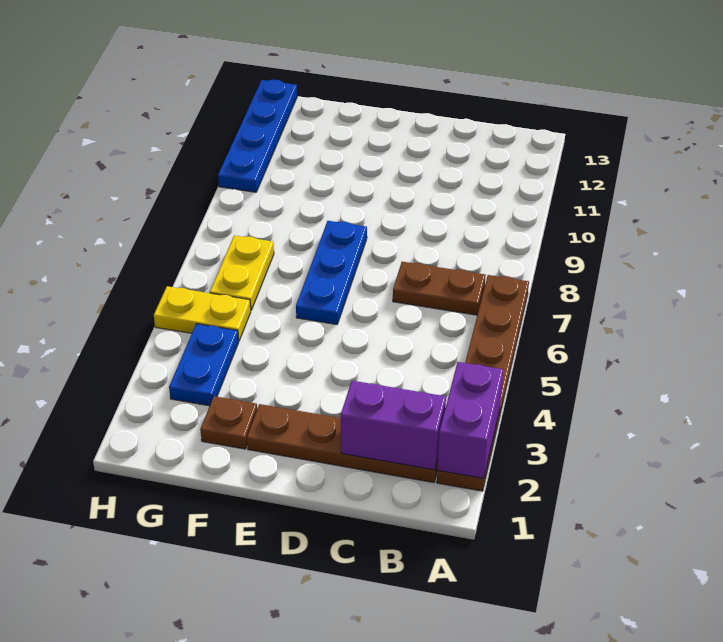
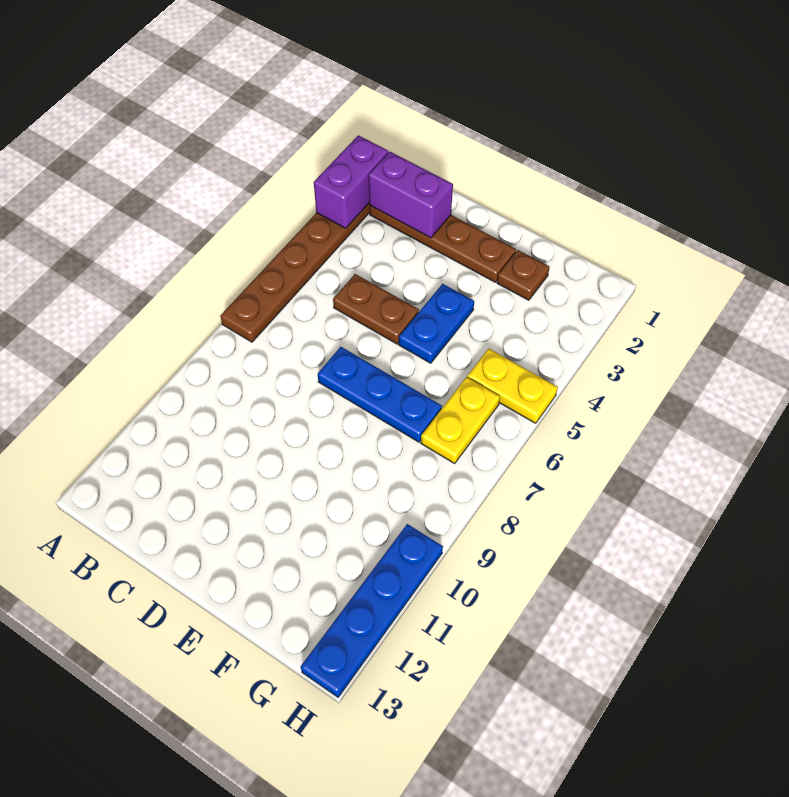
brown plate B7:C7 level 1 -> brown plate C5:D5 level 1
blue plate E6:E8 level 1 -> blue plate D7:F7 level 1
blue plate G3:G4 level 1 -> blue plate E4:E5 level 1

